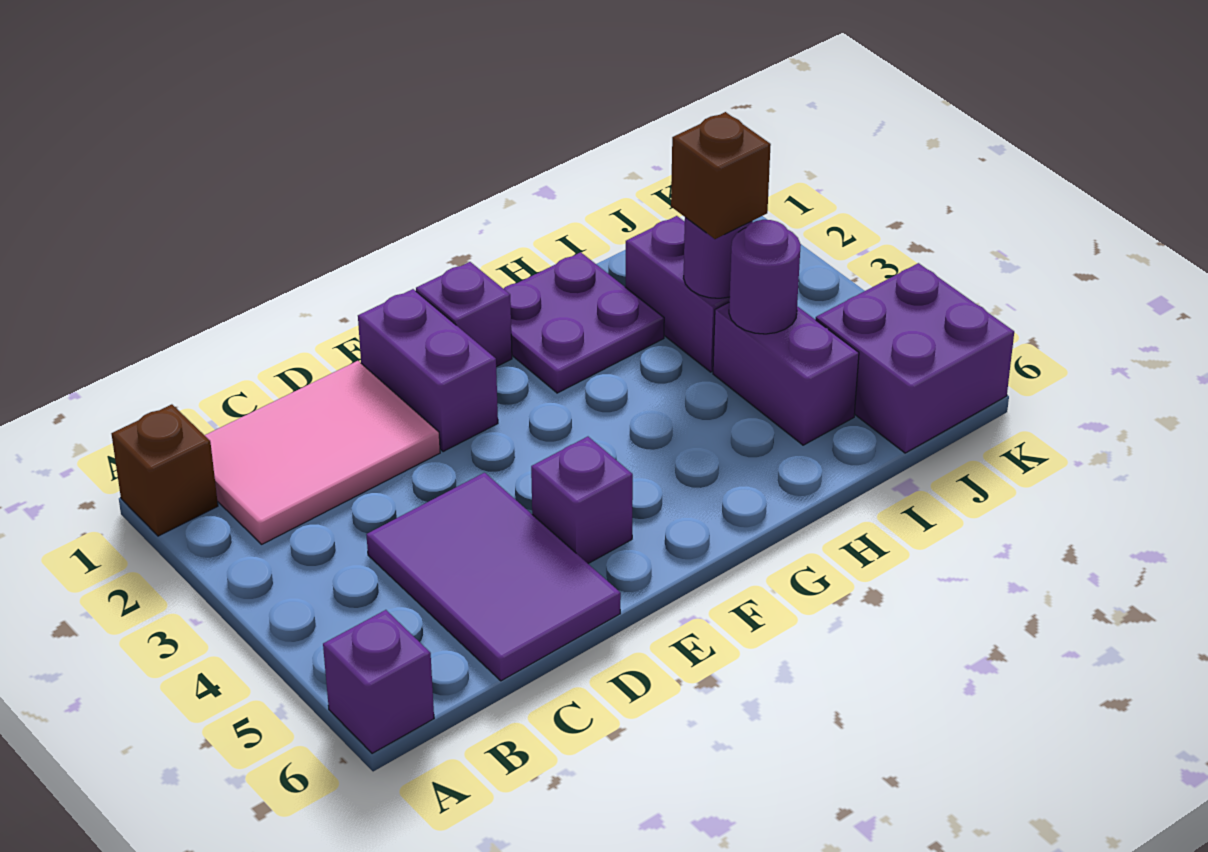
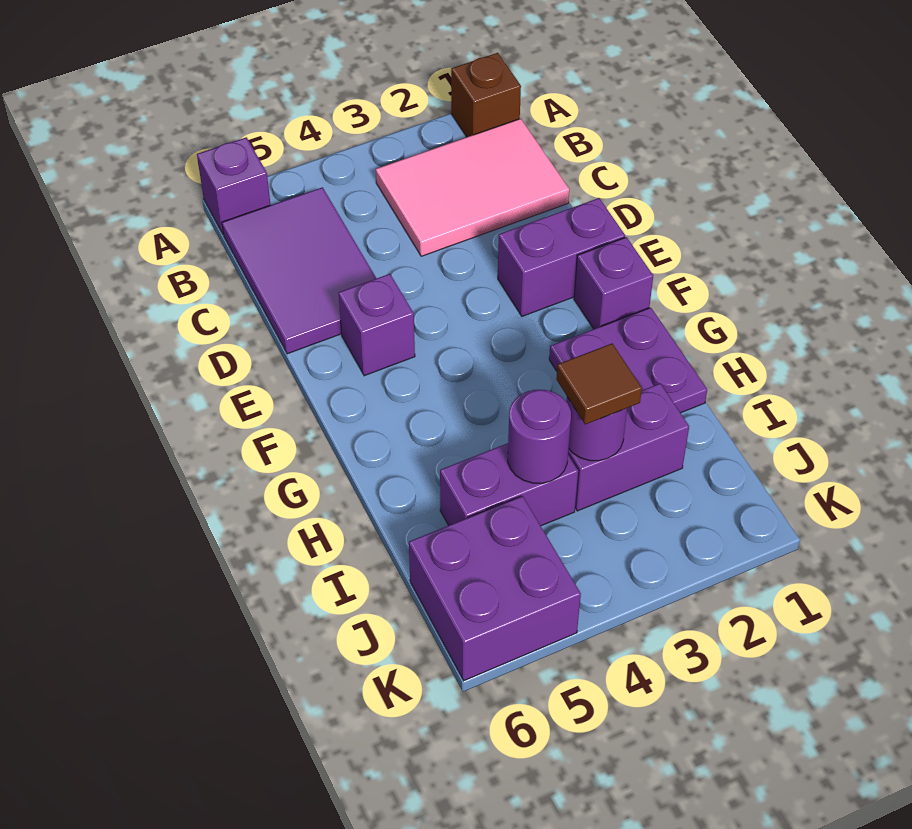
pink tile B1:D2 level 1 -> pink tile B1:C3 level 1
purple tile C4:D6 level 1 -> purple tile B5:D6 level 1
brown brick I3 level 3 -> brown tile I3 level 3

